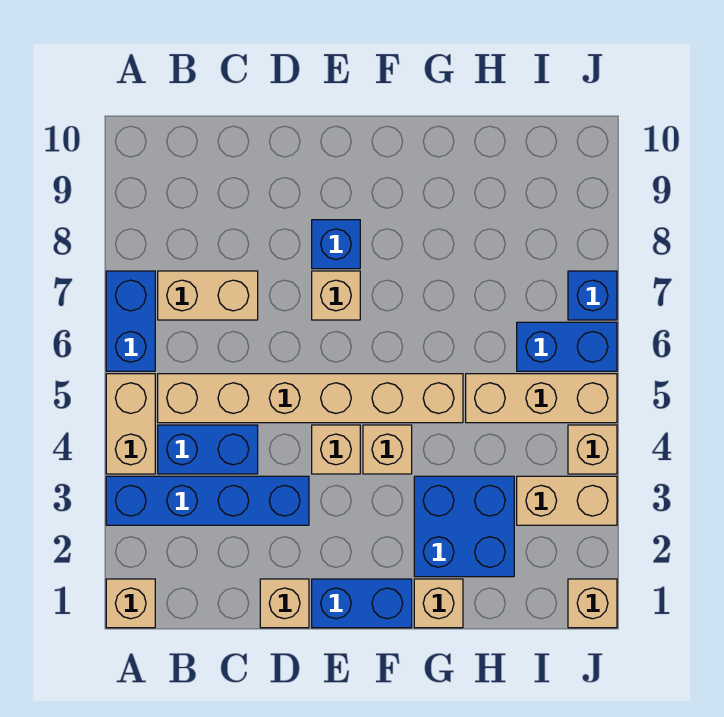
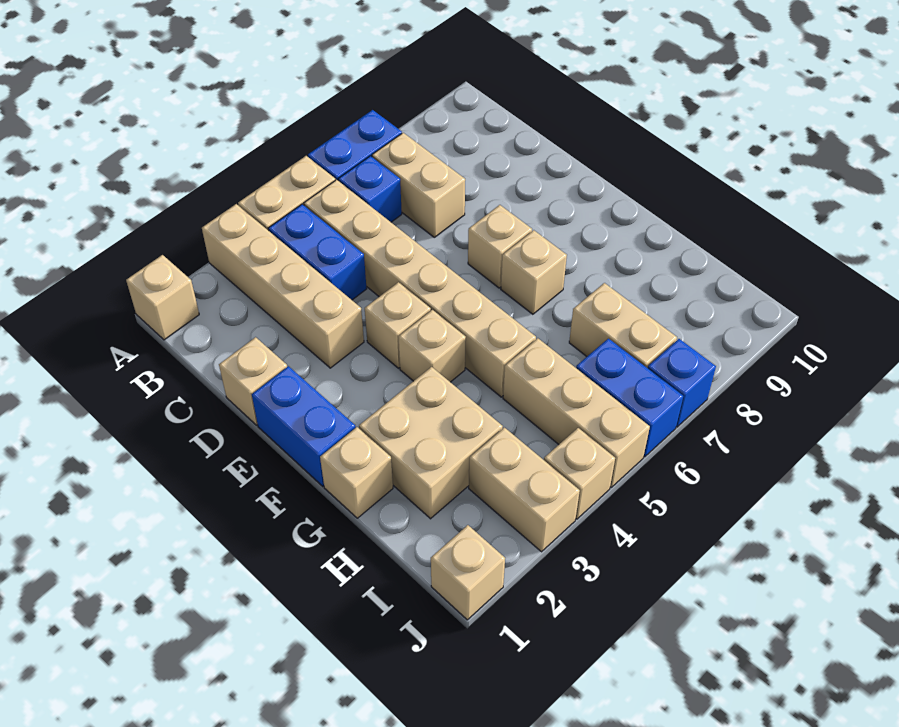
blue brick A3:D3 level 1 -> tan brick A3:D3 level 1
blue brick E8 level 1 -> blue brick B6 level 1
none -> tan brick F7 level 1
blue brick G2:H3 level 1 -> tan brick G2:H3 level 1
none -> tan brick H7:I7 level 1

